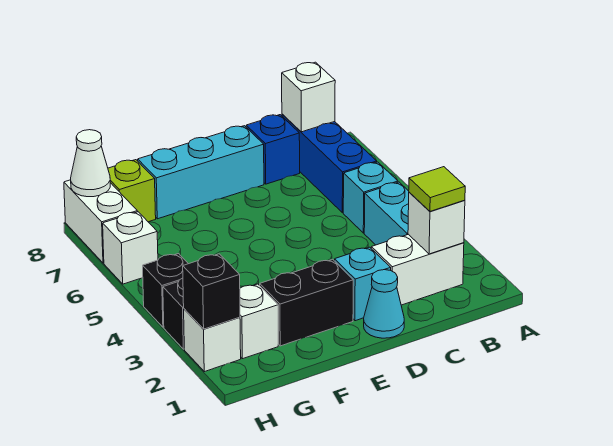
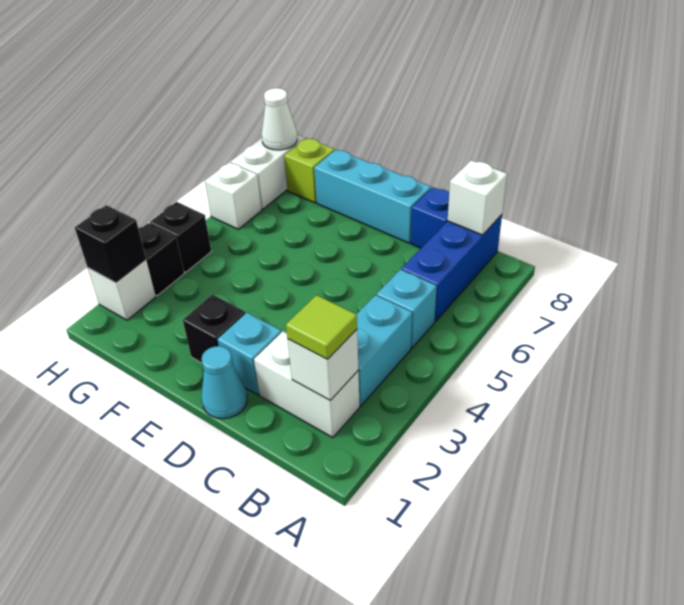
black brick E2:F2 level 1 -> black brick E2 level 1
white brick G2 level 1 -> none

